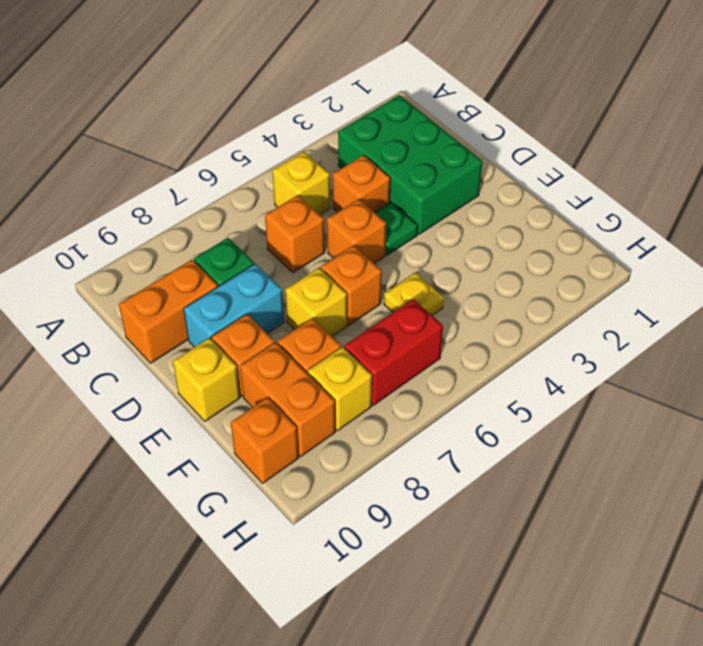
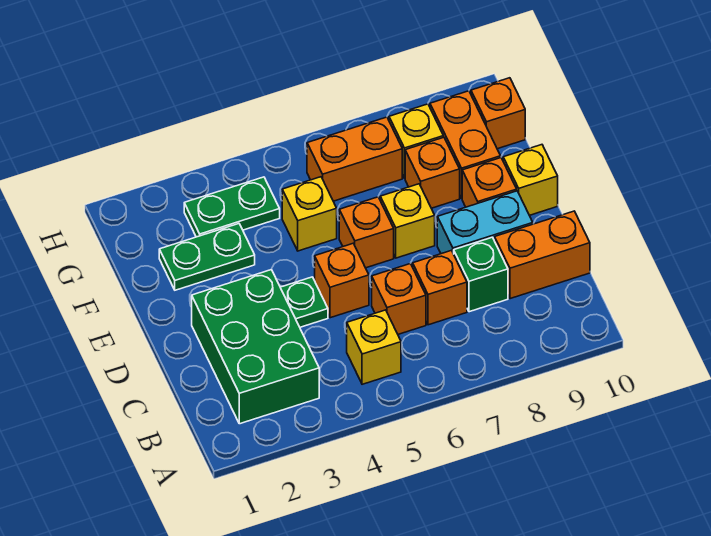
orange brick C4 level 1 -> orange brick C7 level 1
none -> green plate F2:F3 level 1
yellow plate F5 level 1 -> yellow brick F5 level 1
none -> green plate G3:G4 level 1
red brick G6:G7 level 1 -> orange brick G6:G7 level 1

